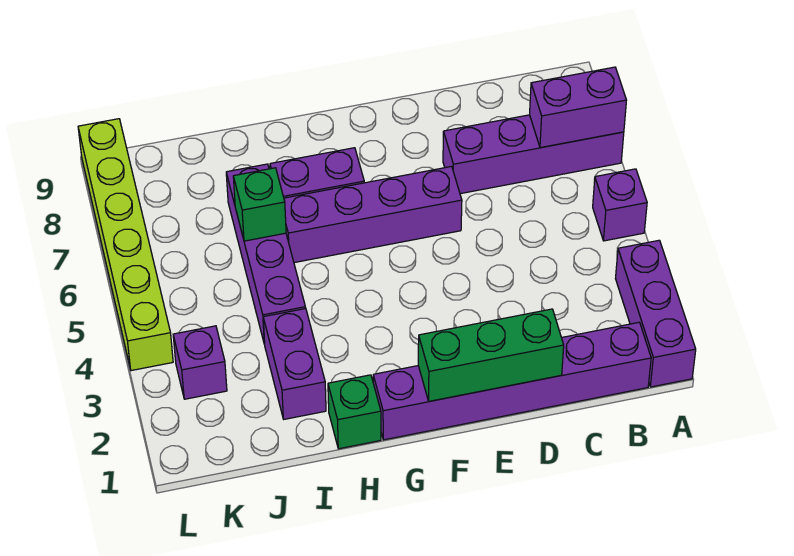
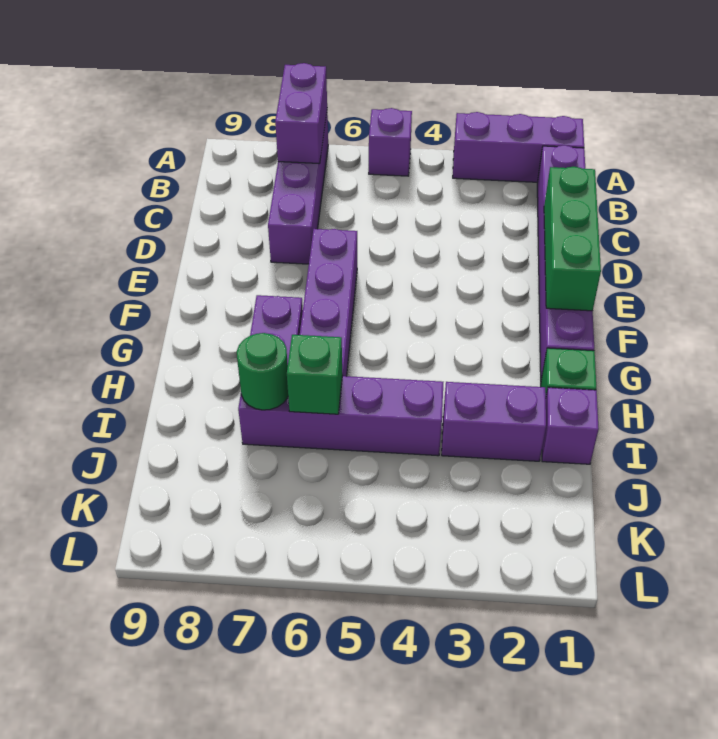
none -> green round brick I7 level 2
purple brick K3 level 1 -> purple brick I1 level 1
lime brick L4:L9 level 1 -> none

